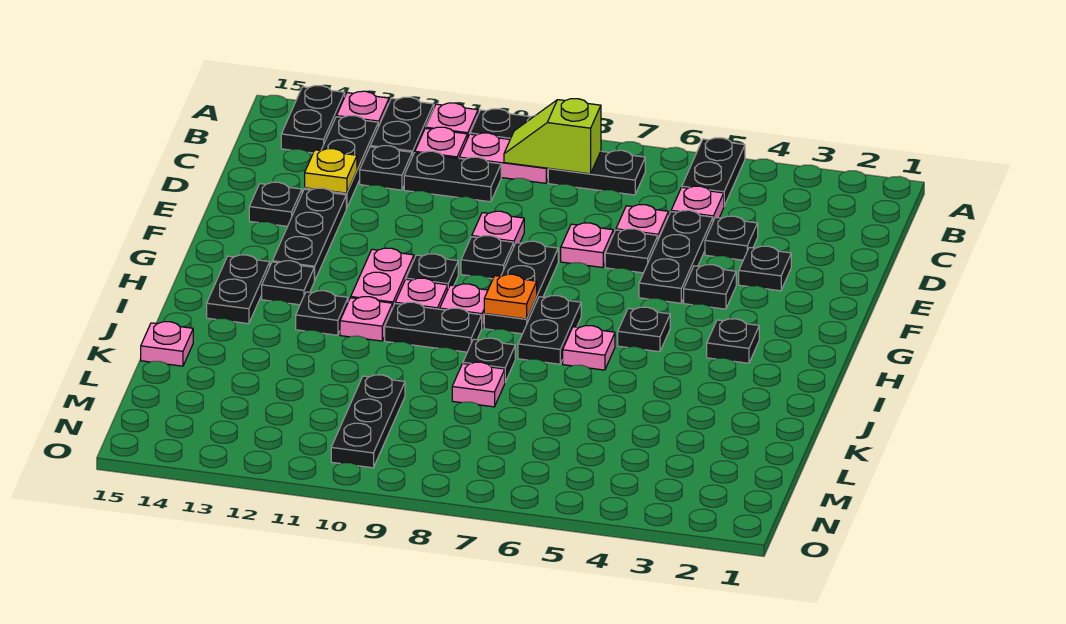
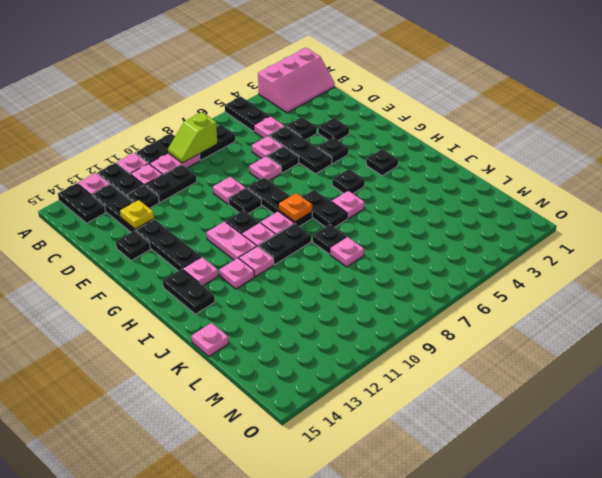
none -> pink slope A1:B3 level 1 top A
black plate H13 level 1 -> pink plate H13 level 1
black plate I12 level 1 -> pink plate I12 level 1
black plate L10:N10 level 1 -> none

